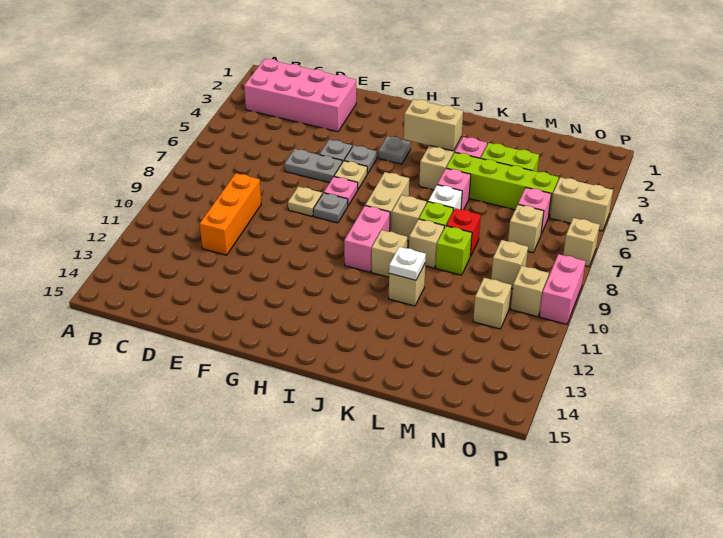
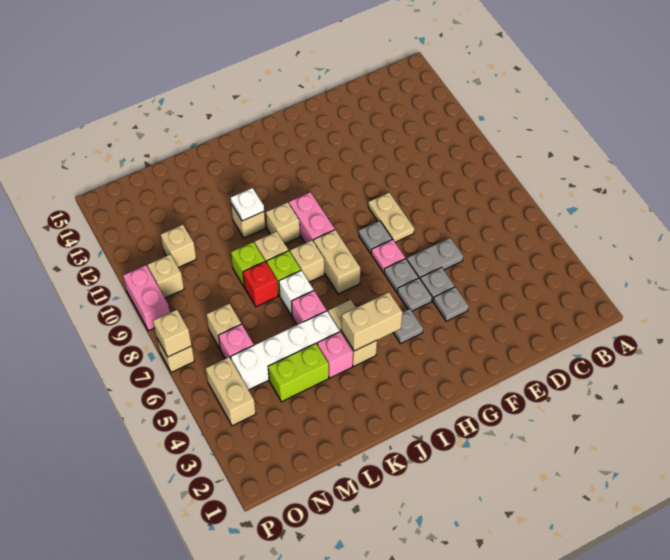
pink brick B2:E3 level 1 -> none
orange brick D9:D11 level 1 -> none
none -> grey plate F4 level 1
tan plate F8 level 1 -> tan plate F8:F9 level 1
tan plate G6 level 1 -> grey plate G6 level 1
lime brick K5:N5 level 1 -> white brick K5:N5 level 1
tan brick N9 level 1 -> tan brick P7 level 2
tan brick O5:P5 level 1 -> tan brick O4:O5 level 1

